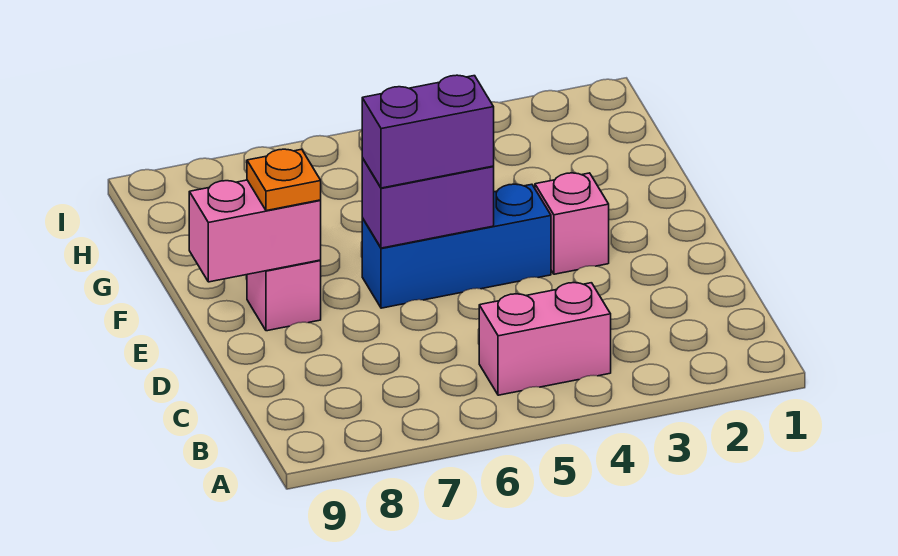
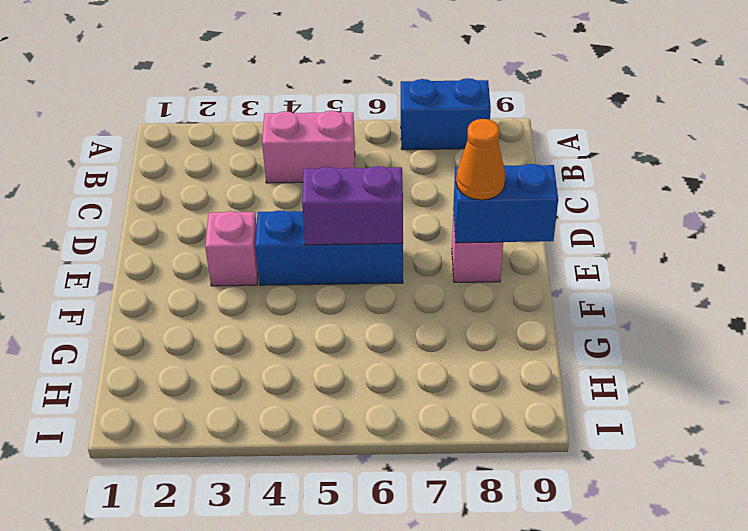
none -> blue brick A7:A8 level 1
purple brick E5:E6 level 3 -> none
pink brick E8:E9 level 2 -> blue brick E8:E9 level 2
orange plate E8 level 3 -> orange cone E8 level 3

